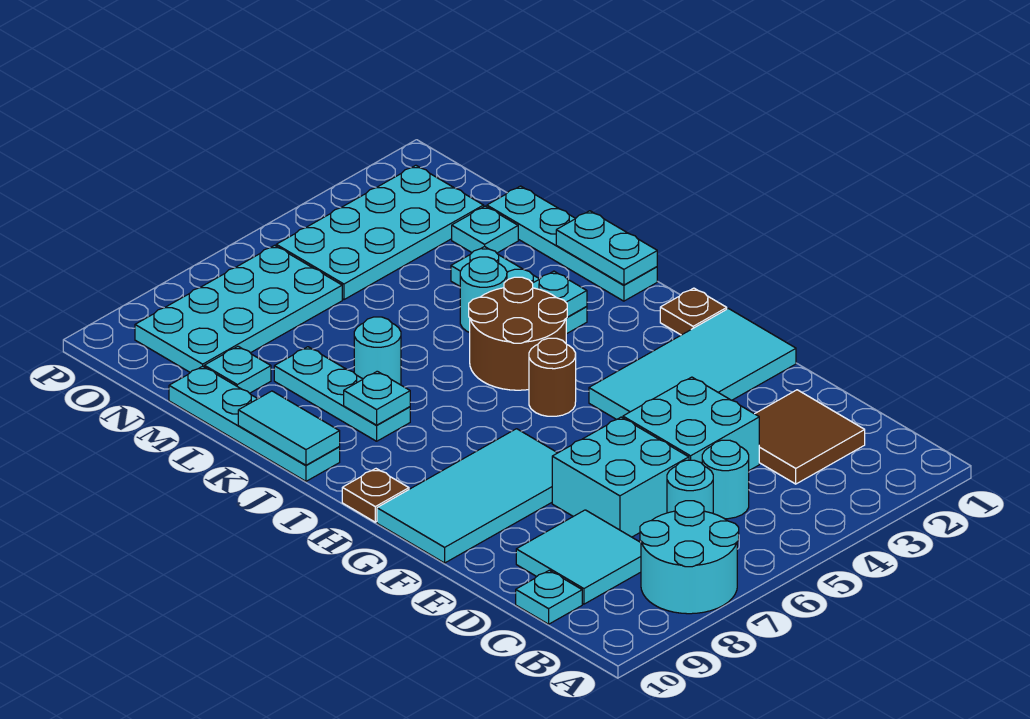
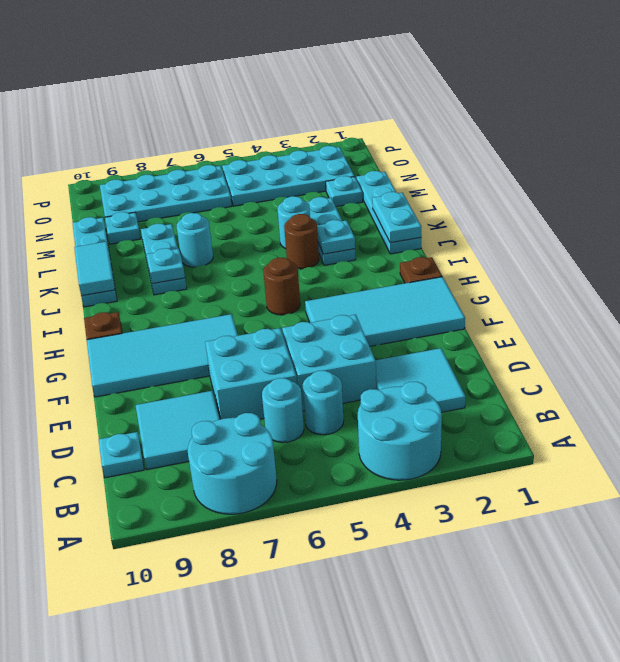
none -> cyan round brick A3:B4 level 1
brown tile C2:D3 level 1 -> cyan tile C2:D3 level 1
brown round brick I4:J5 level 1 -> brown round brick J4 level 1

